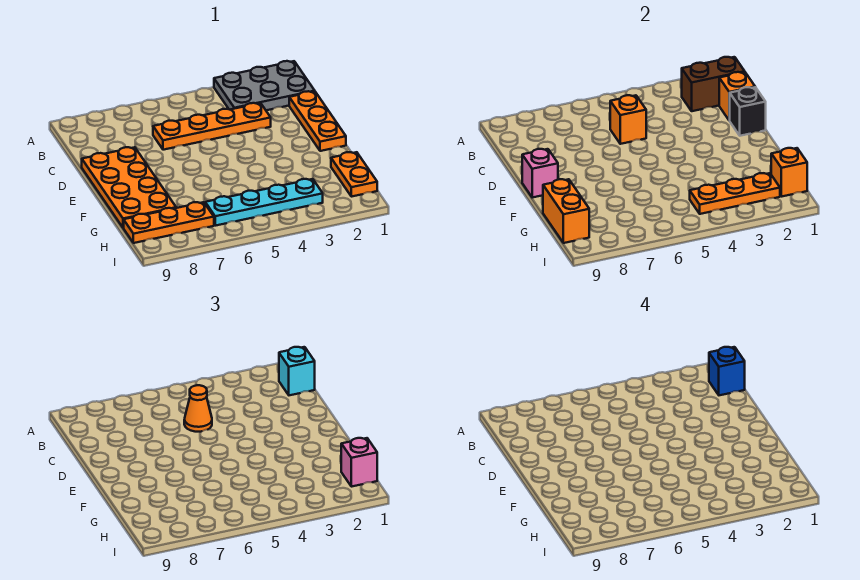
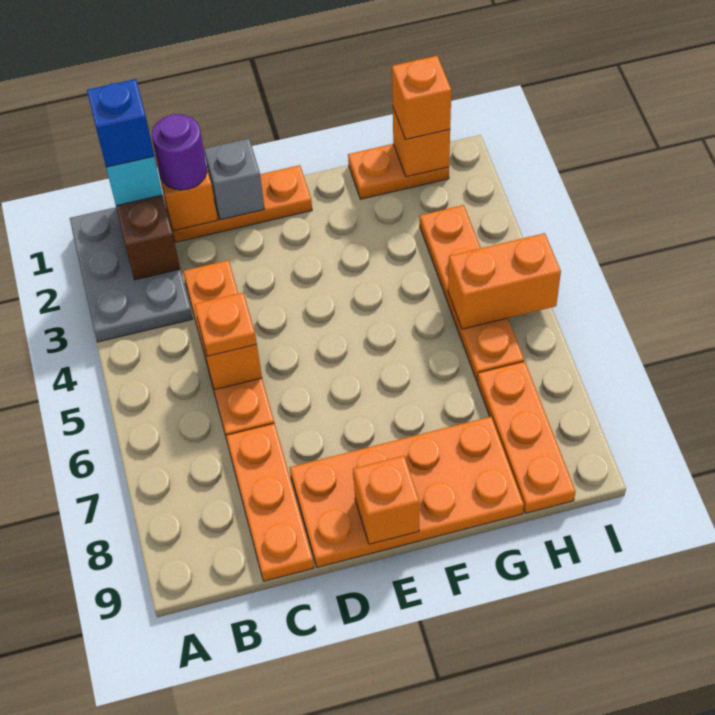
none -> purple round brick C1 level 3
orange cone C5 level 3 -> orange plate C5 level 3
black brick D1 level 2 -> grey brick D1 level 2
pink brick E9 level 2 -> orange brick E9 level 2
orange brick G9:H9 level 2 -> orange brick H5:I5 level 2
pink brick H1 level 3 -> orange brick H1 level 3
orange plate H2:H4 level 2 -> orange plate C7:C9 level 1
cyan plate H3:H6 level 1 -> orange plate H3:H6 level 1

